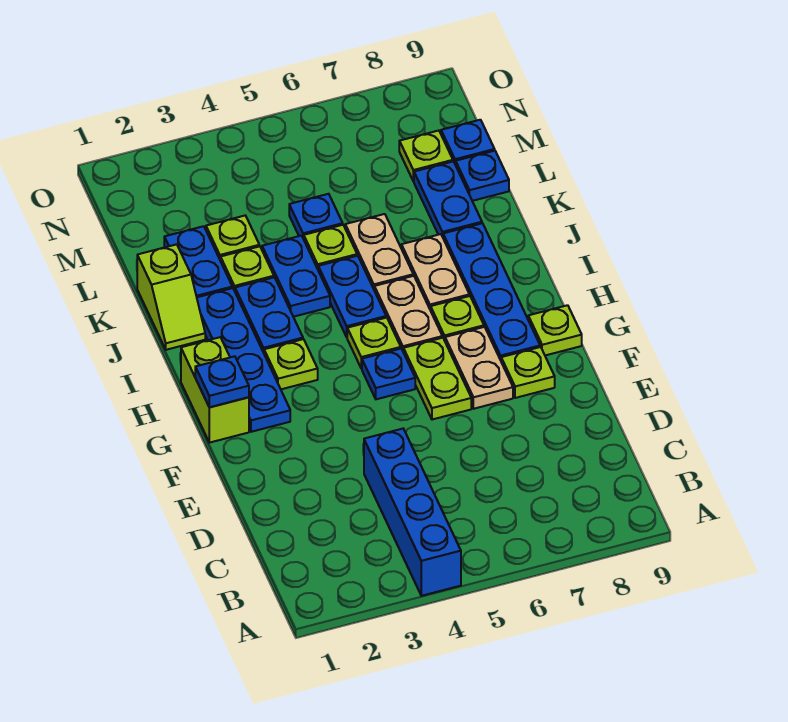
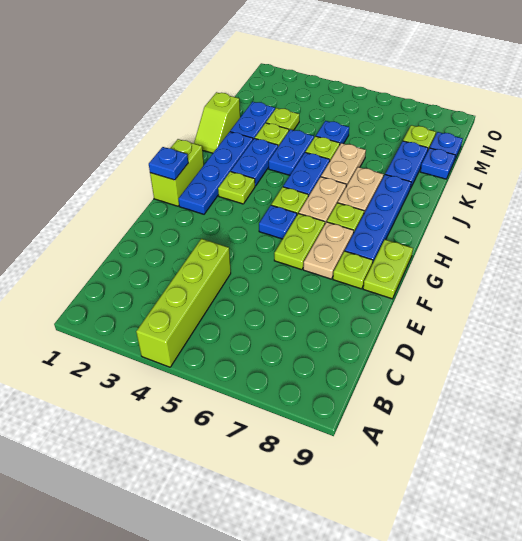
blue brick A4:D4 level 1 -> lime brick A4:D4 level 1
lime plate G9 level 1 -> lime plate F9:G9 level 1

